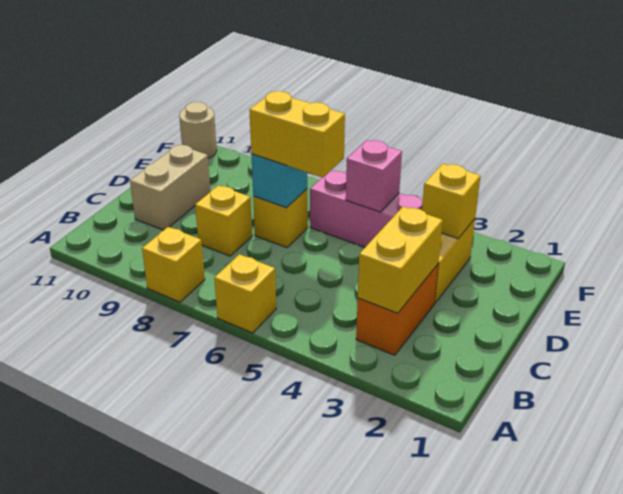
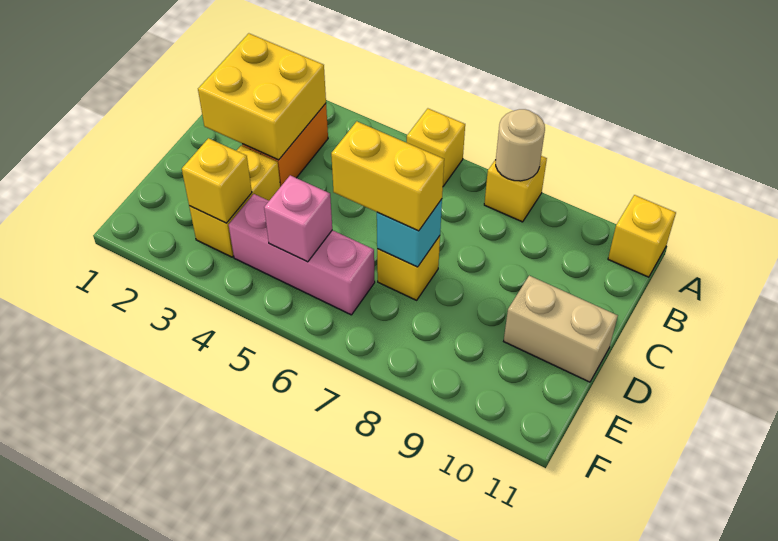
yellow brick B3:C3 level 2 -> yellow brick B2:C3 level 2
yellow brick C8 level 1 -> yellow brick A11 level 1
tan brick C10:D10 level 1 -> tan brick D10:D11 level 1
tan round brick F11 level 1 -> tan round brick A8 level 2

